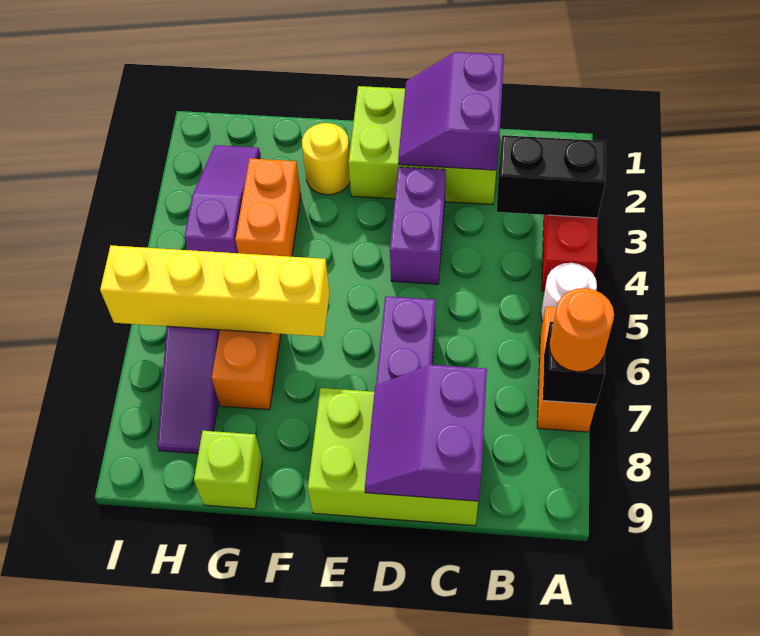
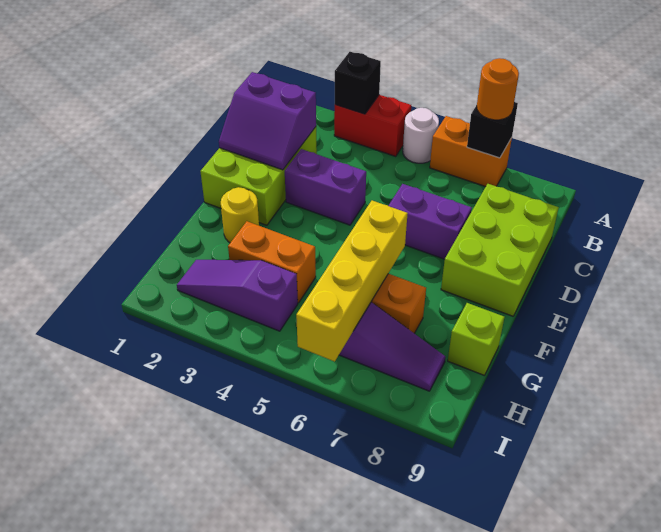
black brick A3:B3 level 2 -> black brick A3 level 2
purple slope C8:D9 level 2 top C -> none

